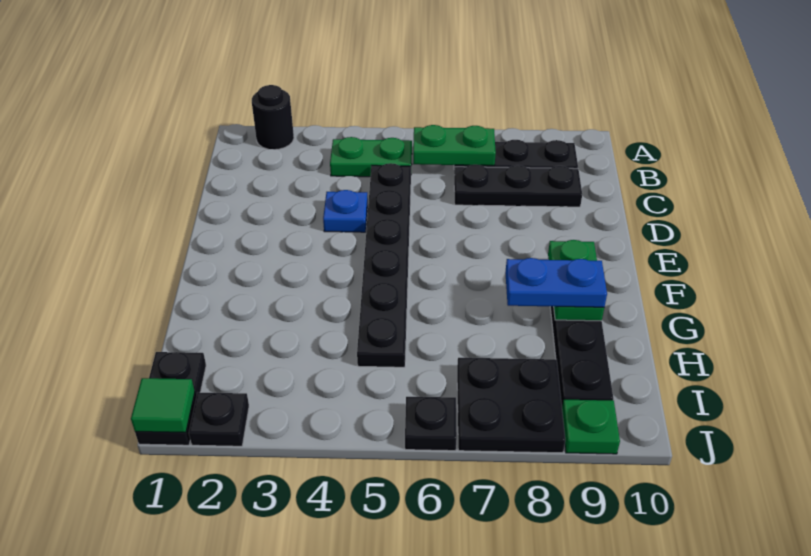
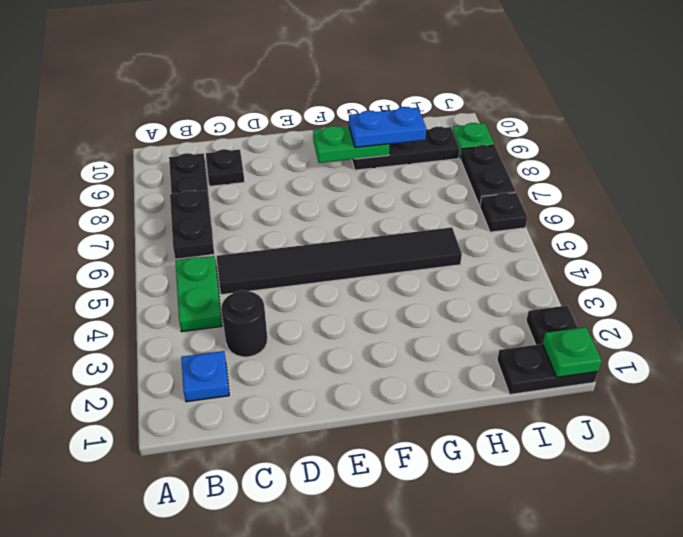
black round brick A2 level 1 -> black round brick C3 level 1
green plate B6:B7 level 2 -> black plate B6:B7 level 2
black plate C5:H5 level 1 -> black tile C5:H5 level 1
black plate C7:C9 level 1 -> black plate C9 level 1
blue plate D4 level 1 -> blue plate B2 level 1
blue plate G8:G9 level 3 -> blue plate G9:H9 level 3
black plate I7:J8 level 1 -> black plate J7:J8 level 1
green tile J1 level 2 -> green plate J1 level 2

